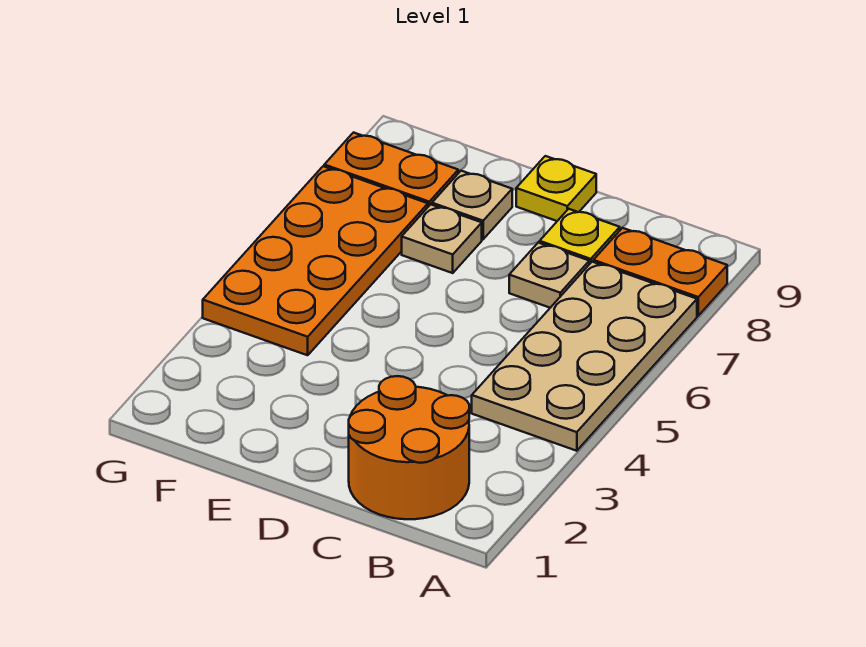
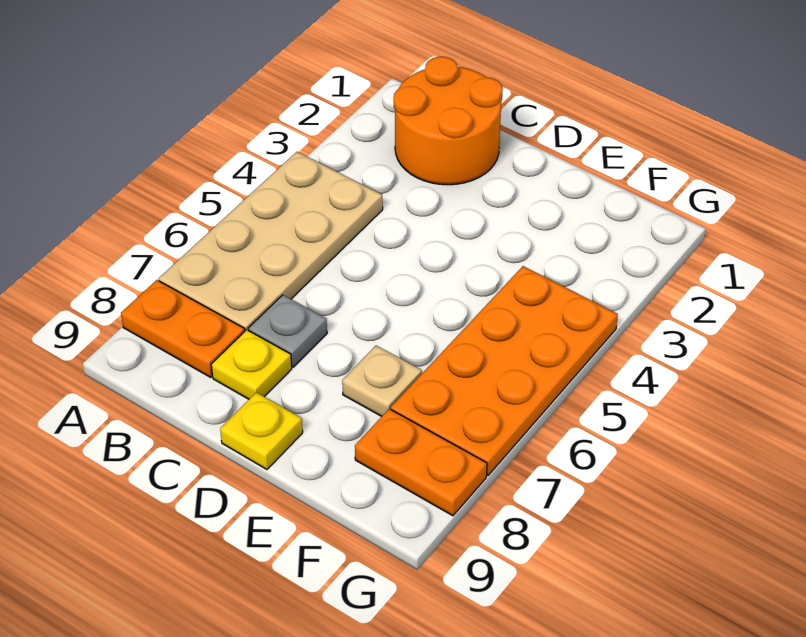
tan plate C7 level 1 -> grey plate C7 level 1
tan plate E8 level 1 -> none

